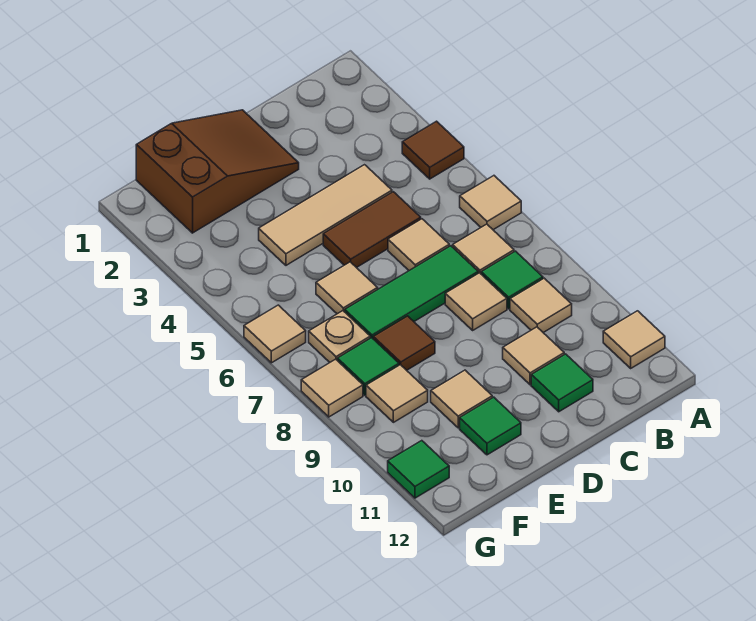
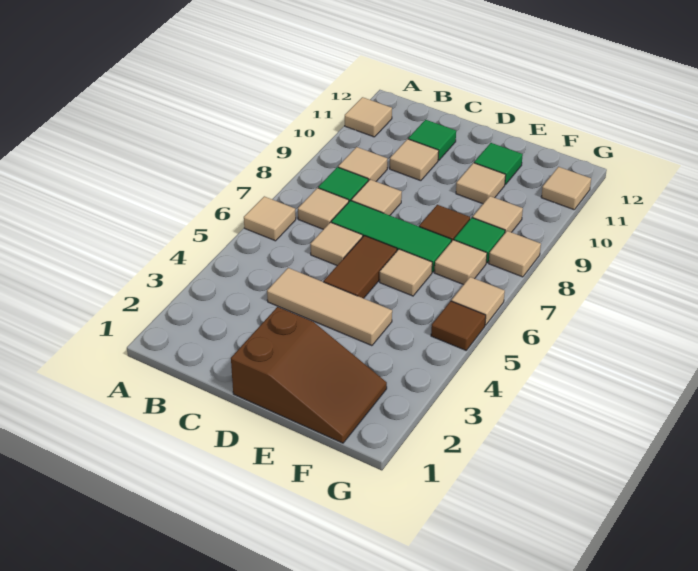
brown tile A4 level 1 -> brown tile G5 level 1
brown tile C5:D5 level 1 -> brown tile D5:D6 level 1
brown slope D1:F2 level 1 top F -> brown slope D1:F2 level 1 top D
tan plate F7 level 1 -> tan tile F7 level 1
green tile G11 level 1 -> tan tile G11 level 1

